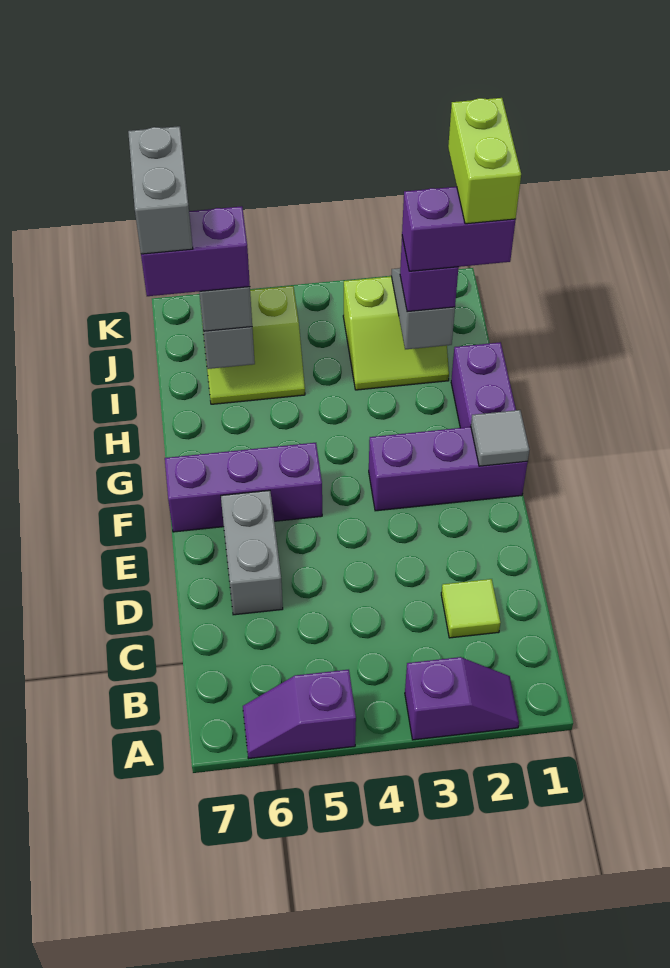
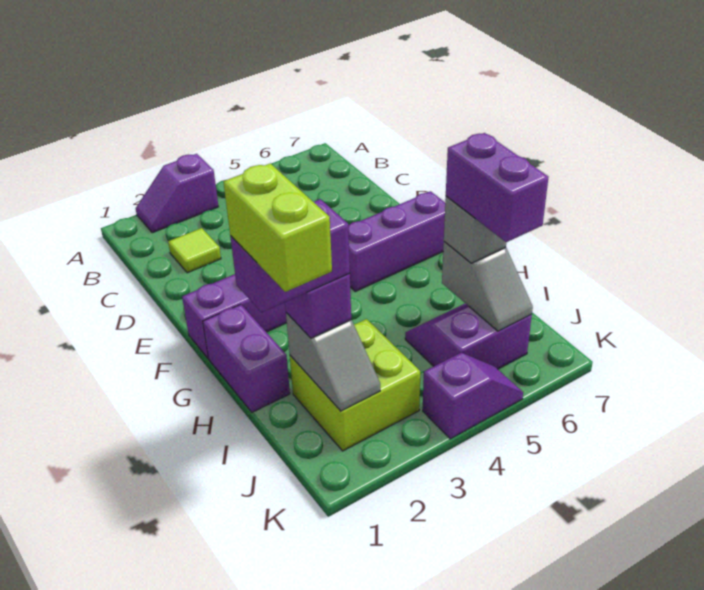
purple slope A5:A6 level 1 top 5 -> purple slope K4:K5 level 1 top 4
grey brick D6:E6 level 1 -> none
grey tile F1 level 2 -> none
lime slope I2:J3 level 1 top J -> lime brick I2:J3 level 1
lime slope I5:J6 level 1 top J -> purple slope I5:J6 level 1 top J
purple brick I6:I7 level 4 -> purple brick I6:J6 level 4
grey brick I7:J7 level 5 -> none

